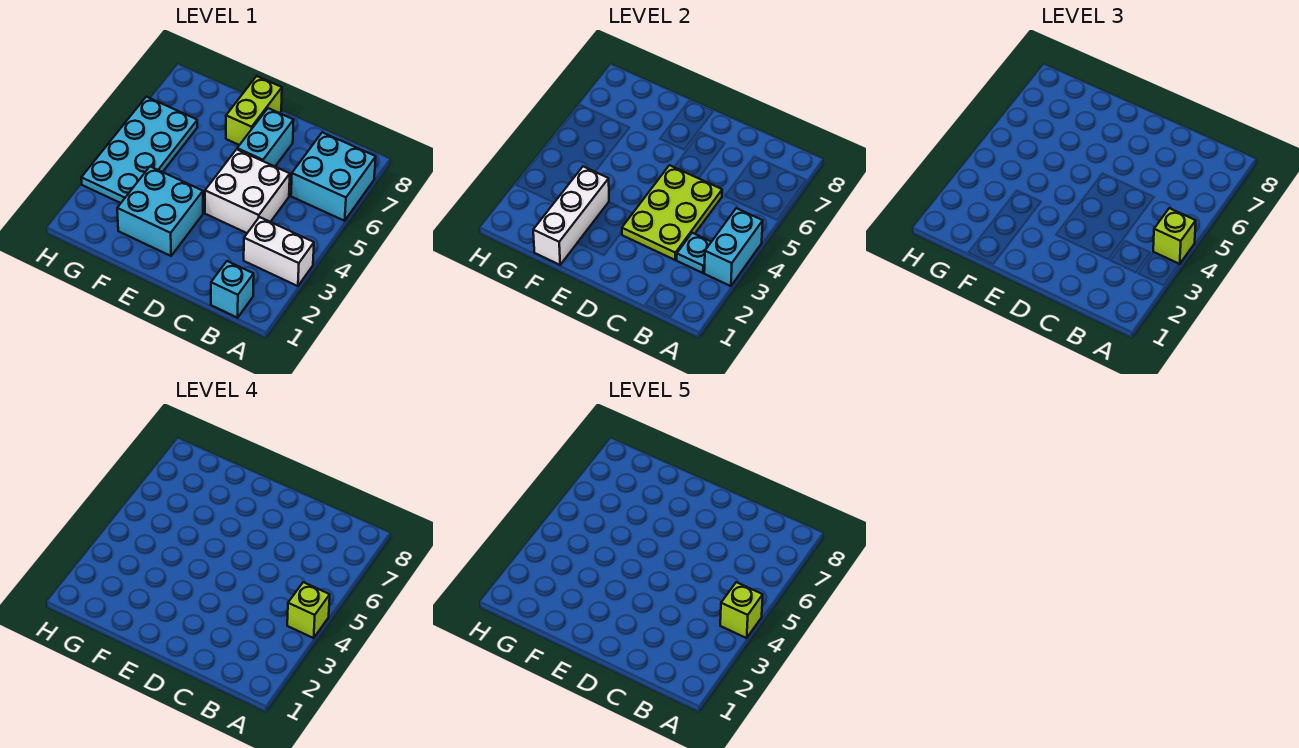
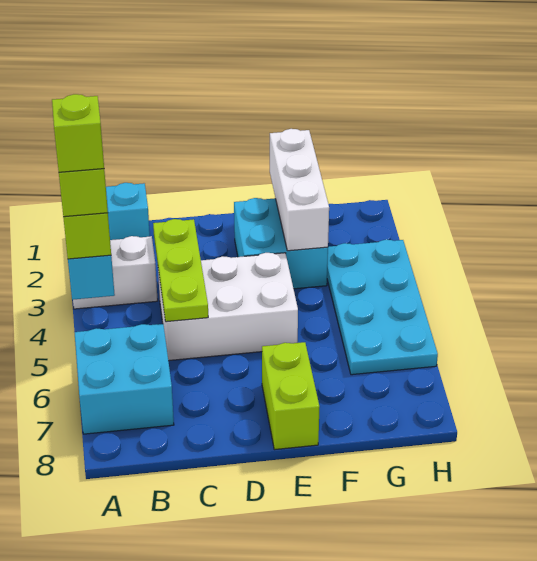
cyan plate B3 level 2 -> none
lime plate C3:D5 level 2 -> lime plate C3:C5 level 2
white brick C4:D5 level 1 -> white brick C4:E5 level 1
cyan brick D6:D7 level 1 -> none

